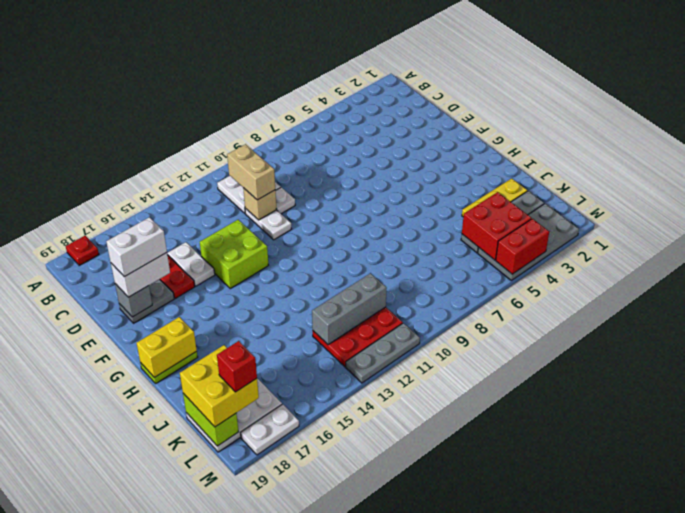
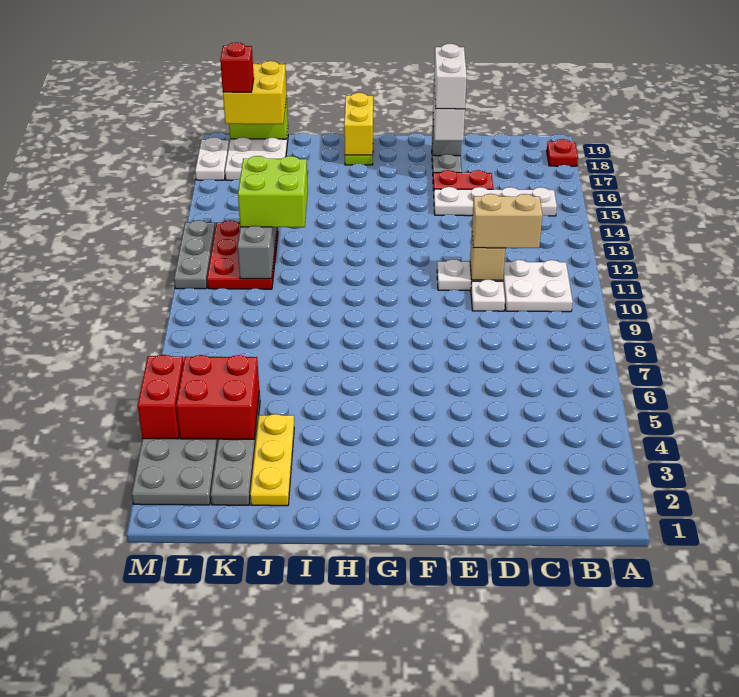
white plate D15:E15 level 1 -> white plate B15:E15 level 1
lime brick E13:F14 level 1 -> lime brick J12:K13 level 3

